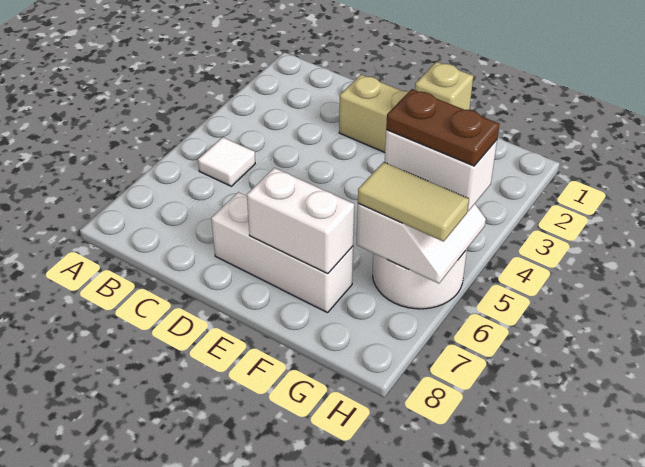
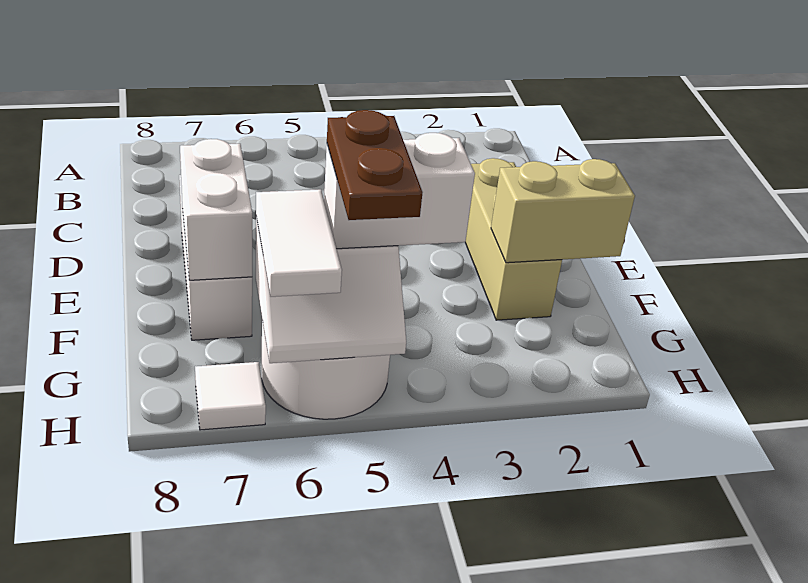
white tile B5 level 1 -> white tile H7 level 1
tan brick F2 level 2 -> tan brick F1:F2 level 2
white brick G5:H5 level 3 -> white brick G4:G5 level 3
tan tile G6:H6 level 3 -> white tile G6:H6 level 3

